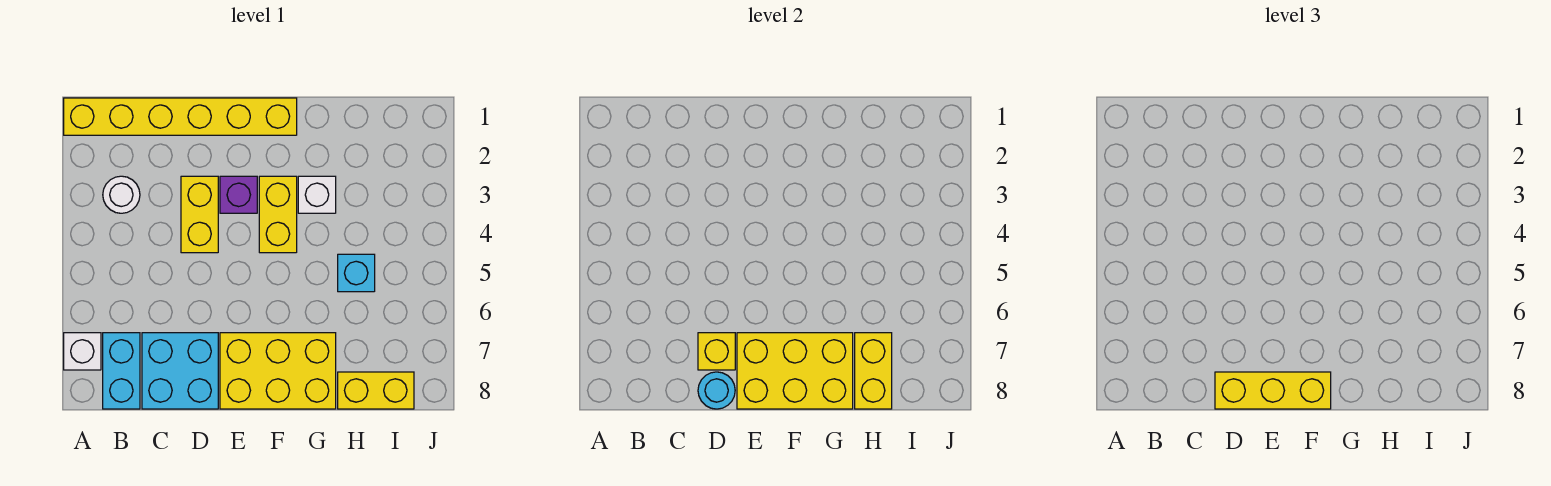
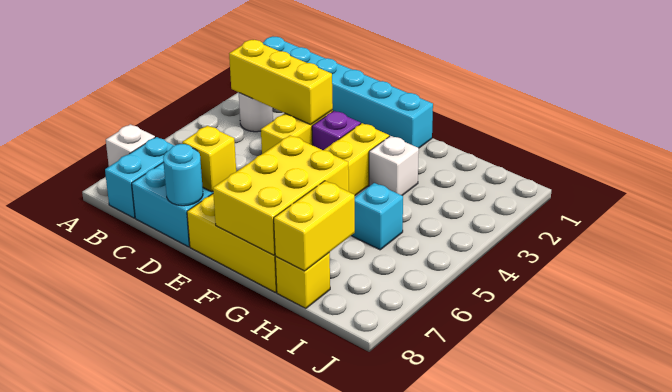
yellow brick A1:F1 level 1 -> cyan brick A1:F1 level 1
yellow brick D8:F8 level 3 -> yellow brick B3:D3 level 2
yellow brick E7:G8 level 2 -> yellow brick F6:G8 level 2
yellow brick H8:I8 level 1 -> yellow brick H8 level 1

